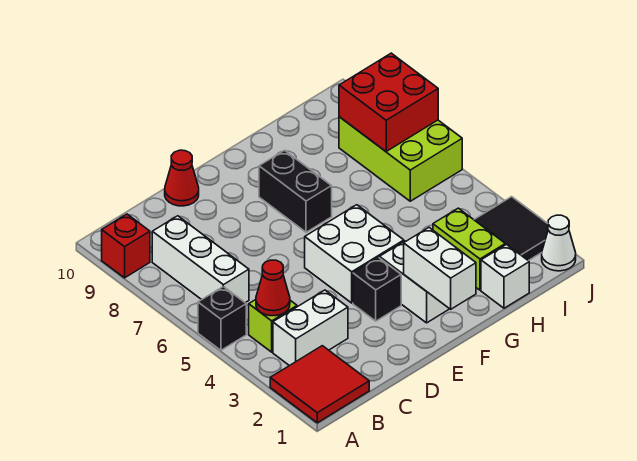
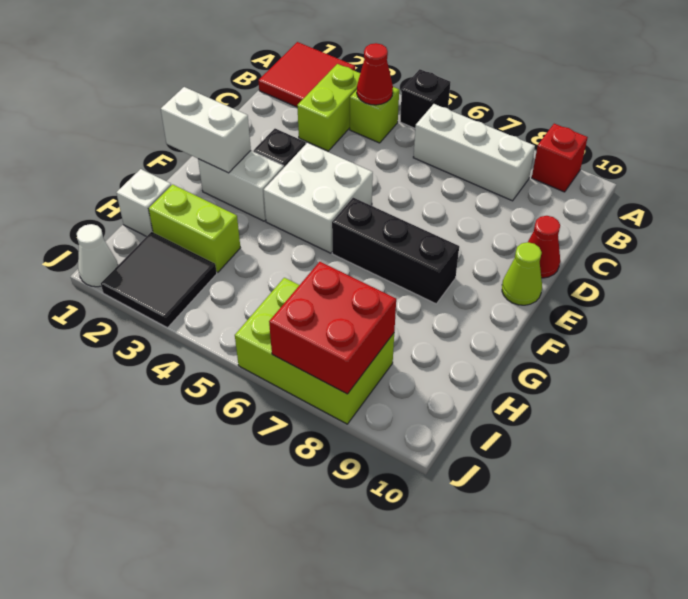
white brick B3:C3 level 1 -> lime brick B3:C3 level 1
none -> lime cone E10 level 1
black brick F7:F8 level 1 -> black brick F6:F8 level 1

